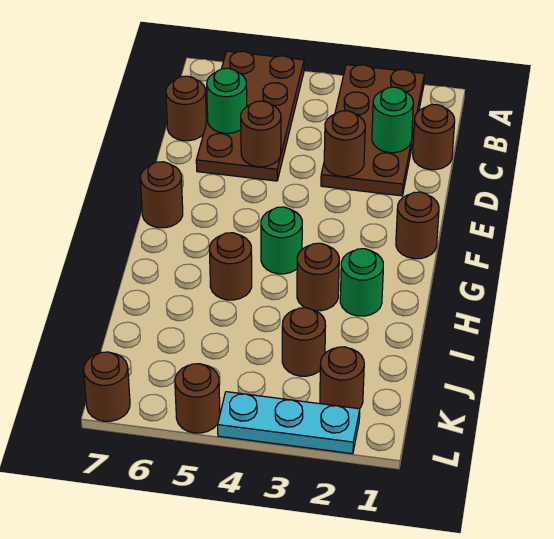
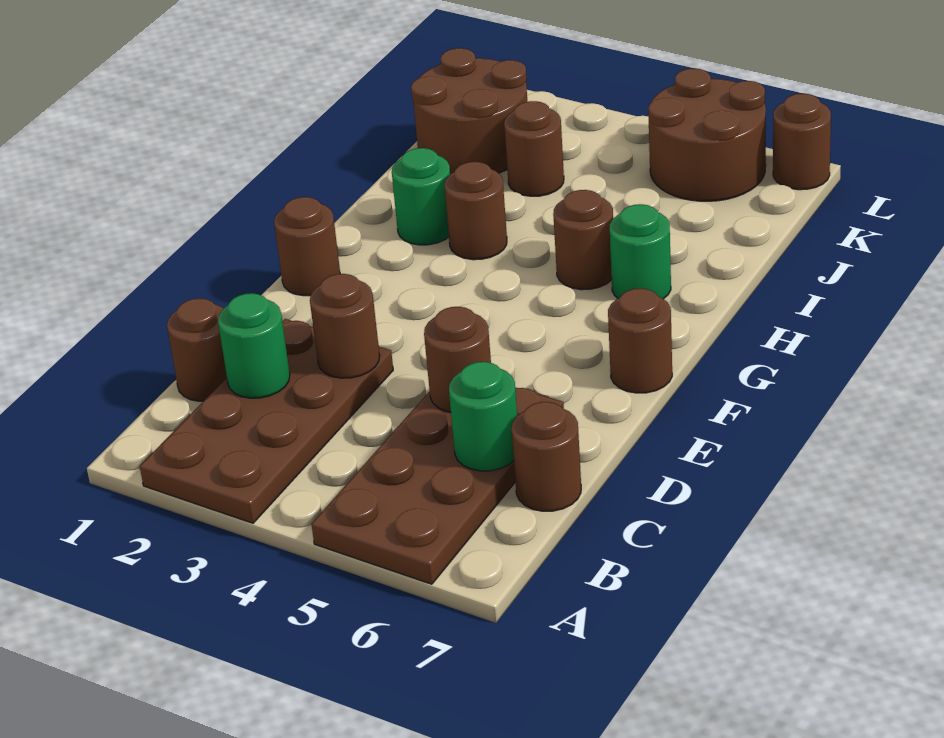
green round brick G4 level 1 -> green round brick H6 level 1
brown round brick K2 level 1 -> brown round brick J1:K2 level 1
cyan plate L2:L4 level 1 -> none
brown round brick L5 level 1 -> brown round brick K5:L6 level 1

